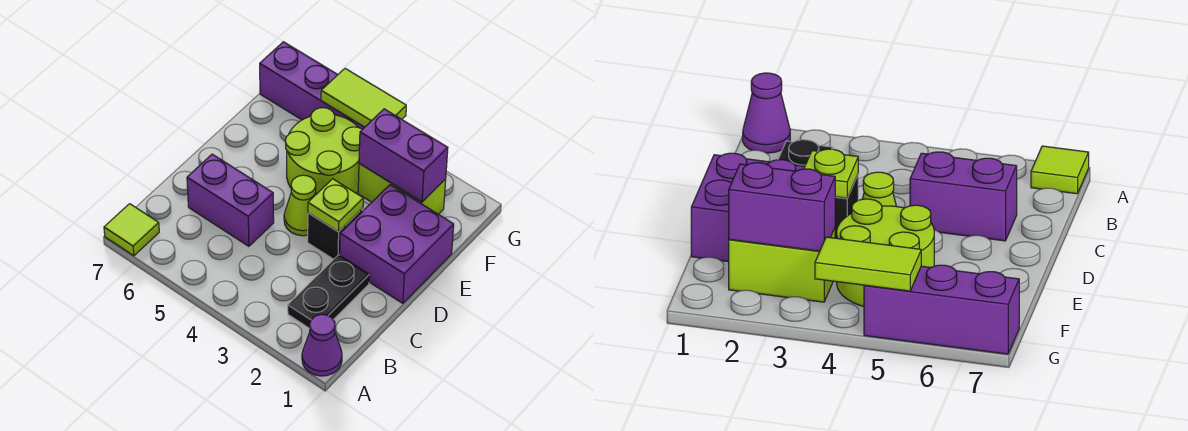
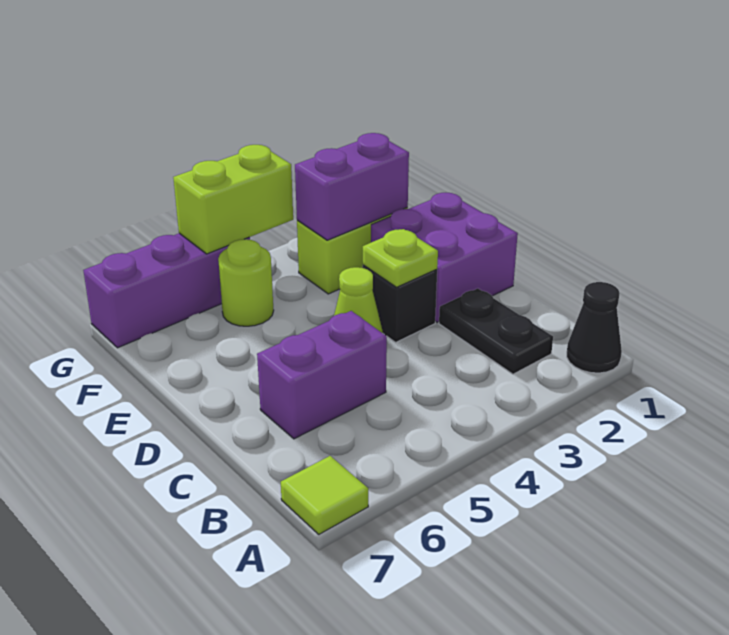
purple cone A1 level 1 -> black cone A1 level 1
lime round brick E4:F5 level 1 -> lime round brick F5 level 1
lime tile G4:G5 level 2 -> lime brick G4:G5 level 2

